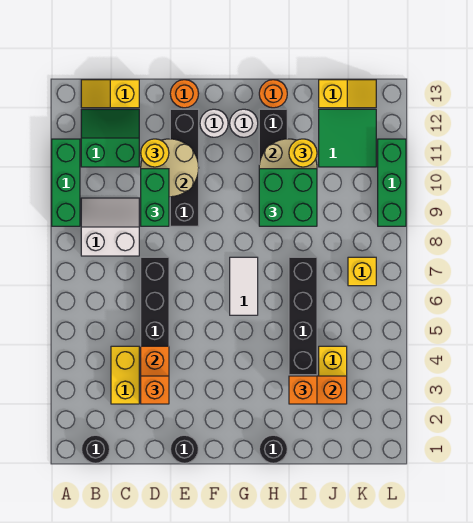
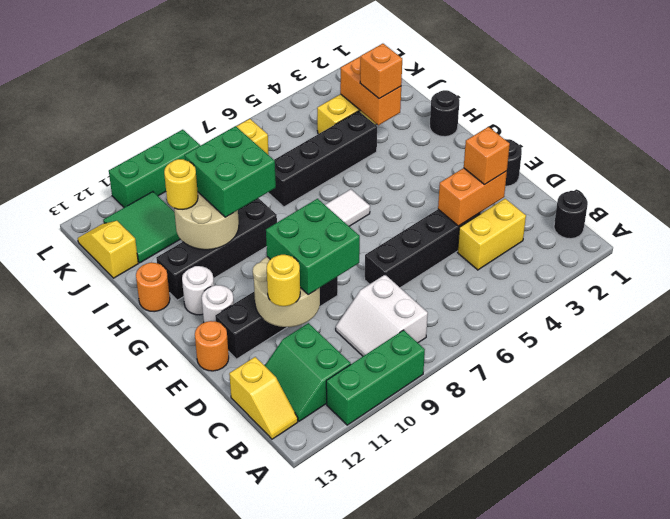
green brick D9:D10 level 3 -> green brick D9:E10 level 3

